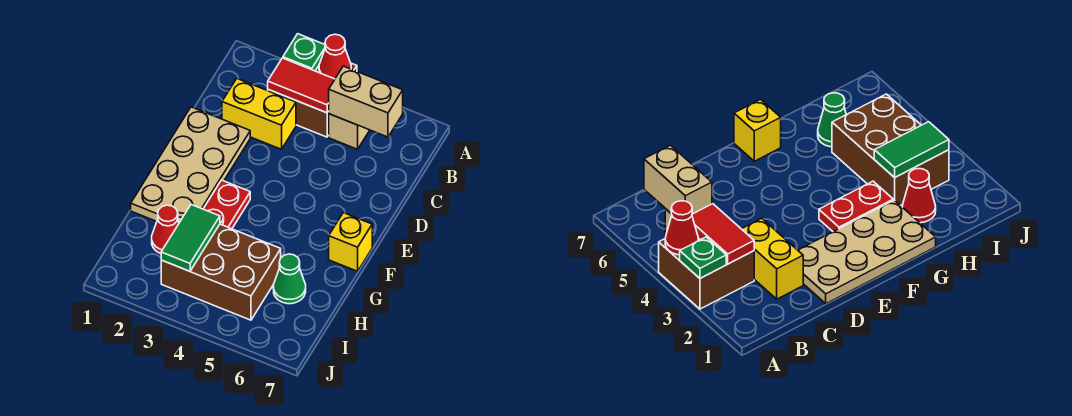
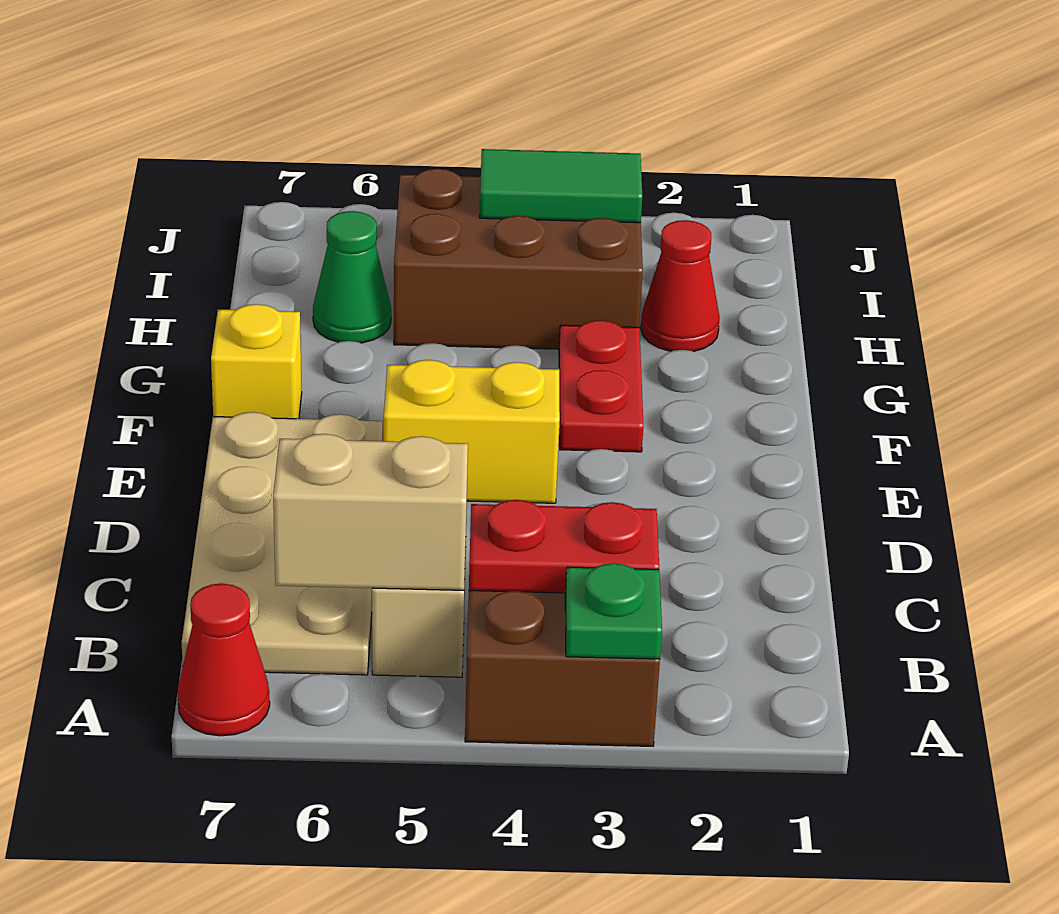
red cone A4 level 2 -> red cone A7 level 1
red tile B3:B4 level 2 -> red plate B3:B4 level 2
yellow brick C2:C3 level 1 -> yellow brick E4:E5 level 1
tan plate D1:G2 level 1 -> tan plate B6:E7 level 1
green tile H3:I3 level 2 -> green tile I3:I4 level 2

